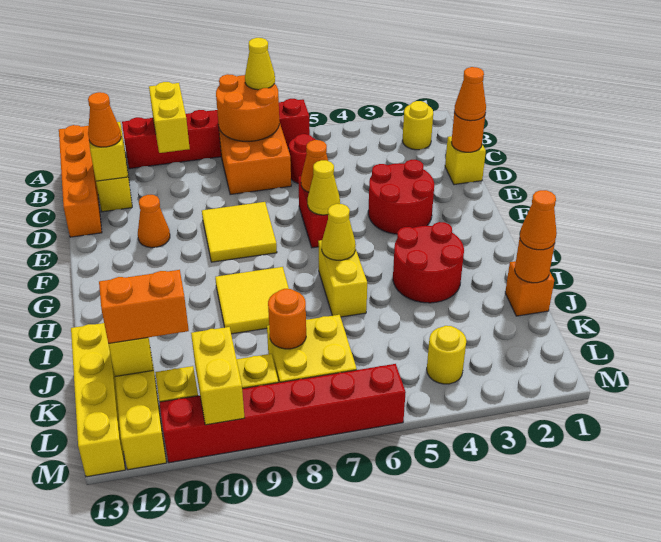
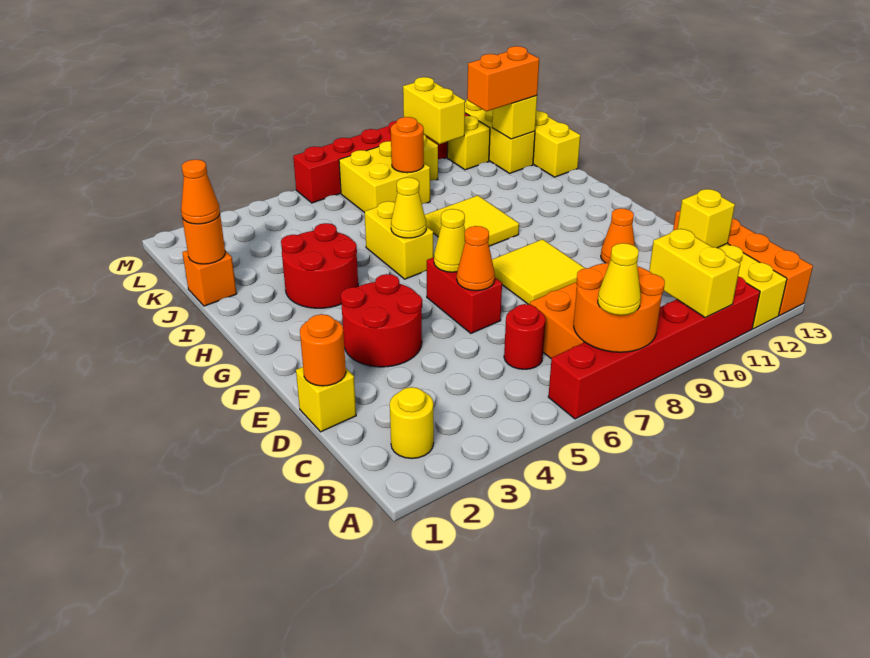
orange cone C12 level 3 -> none
orange cone D1 level 3 -> none
yellow round brick L4 level 1 -> none

